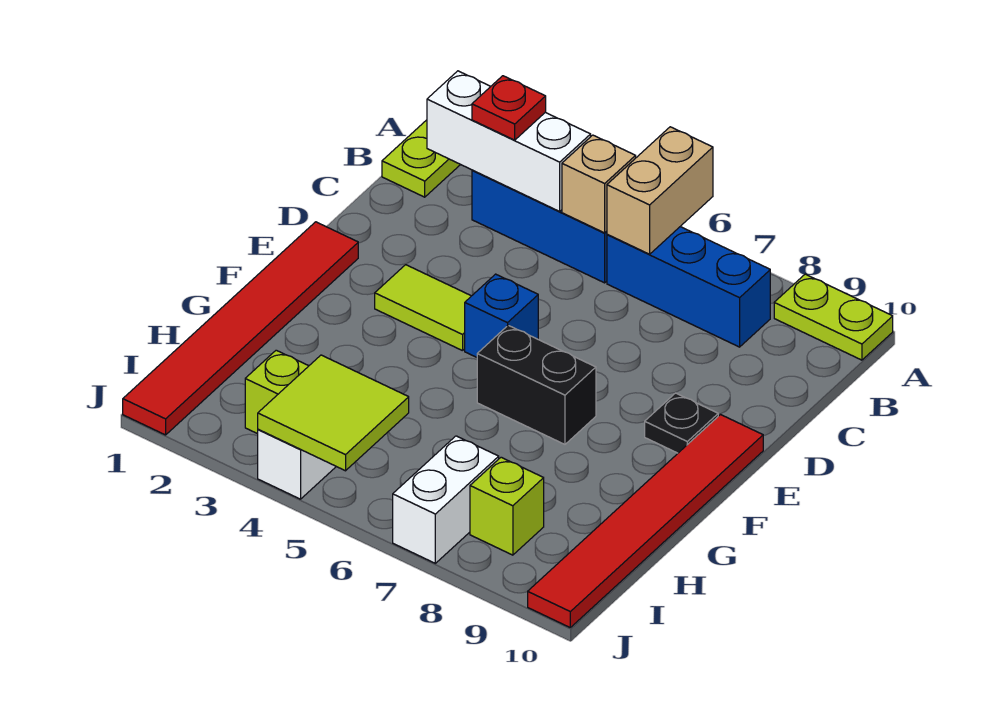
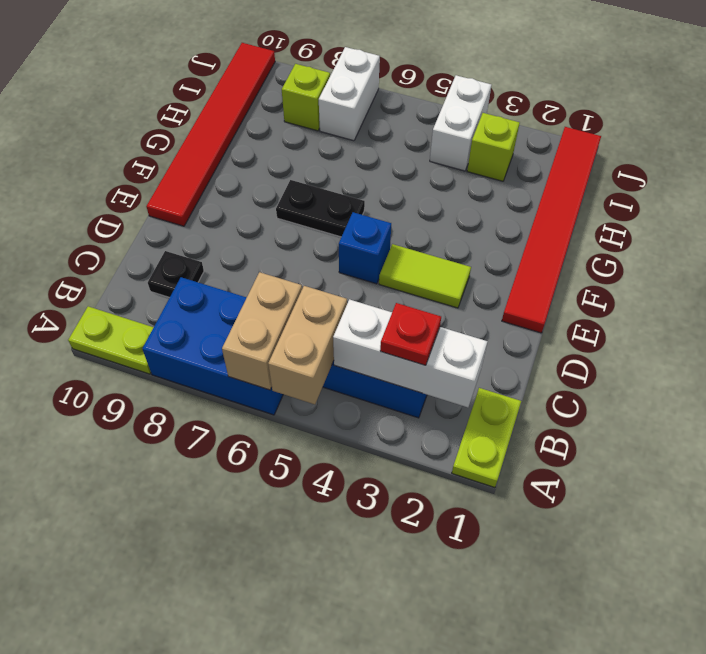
tan brick B5 level 2 -> tan brick A5:B5 level 2
blue brick B6:B8 level 1 -> blue brick A6:B8 level 1
black plate E9 level 1 -> black plate C9 level 1
black brick F6:F7 level 1 -> black plate F6:F7 level 1
lime tile I4:J5 level 2 -> none

